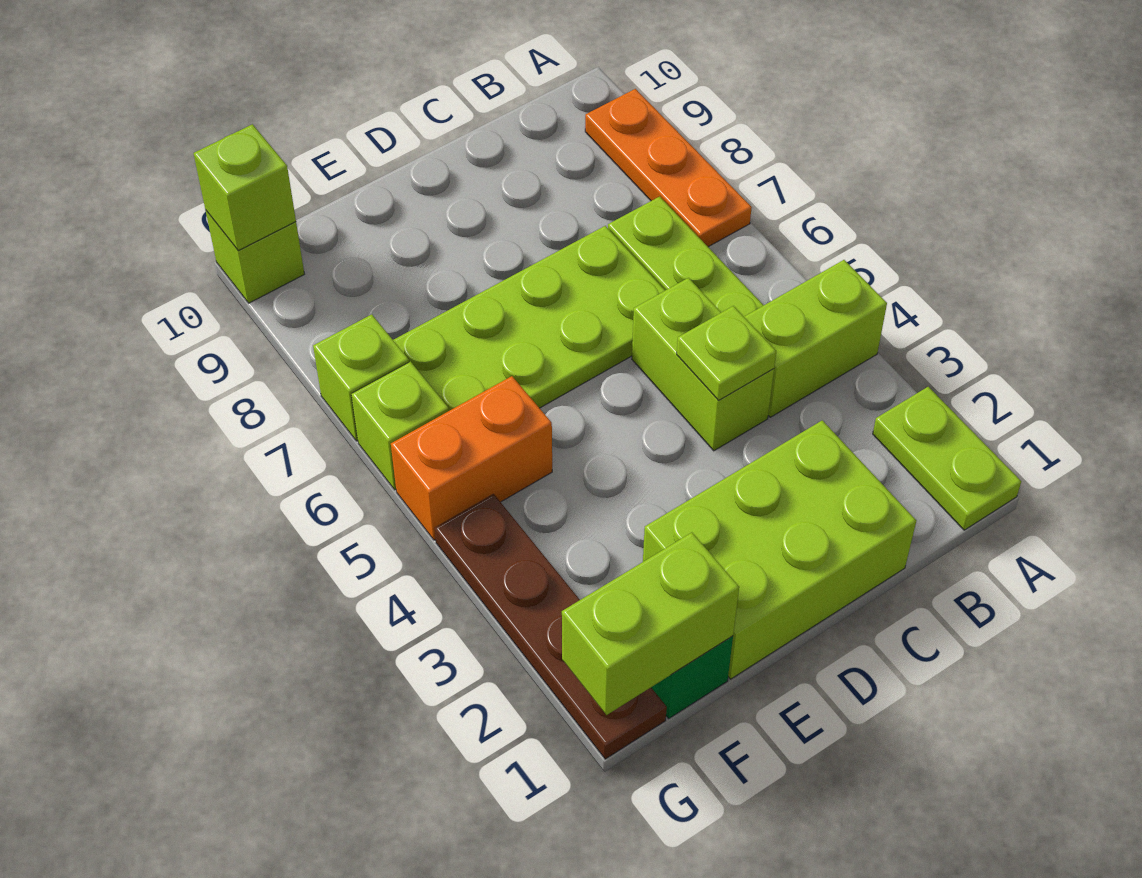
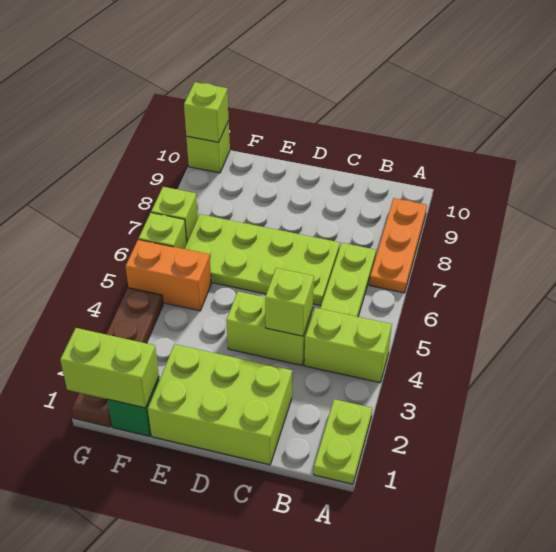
lime brick C4:C5 level 1 -> lime brick C4:D4 level 1
lime plate C4 level 2 -> lime brick C4 level 2

